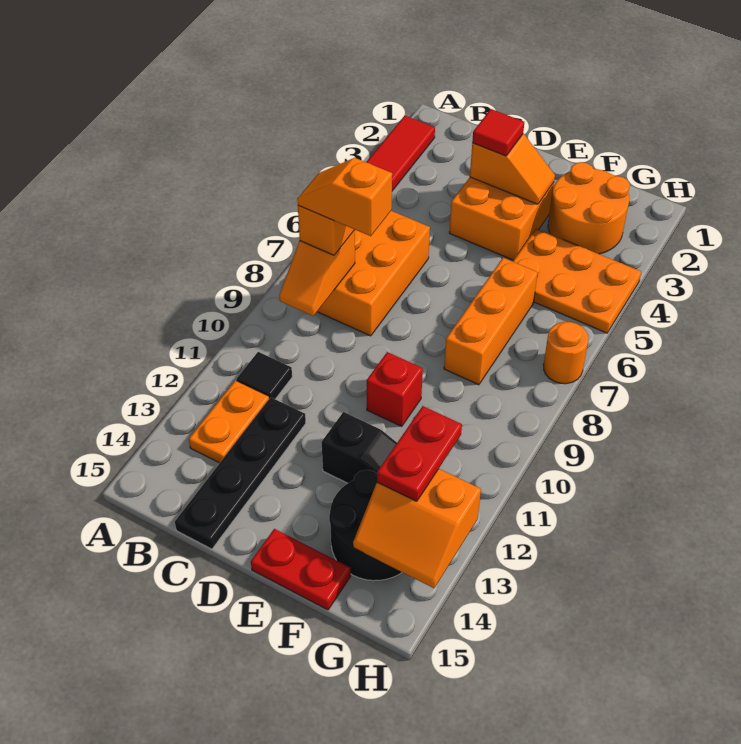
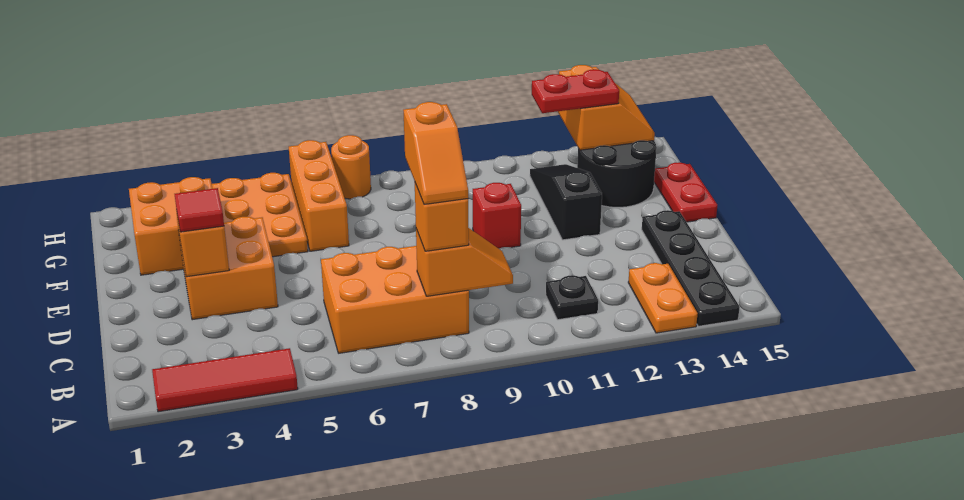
black tile B11 level 1 -> black plate B11 level 1
orange plate B12:B13 level 1 -> orange plate A13:B13 level 1
black plate C12:C15 level 1 -> black plate A14:D14 level 1
orange round brick F2:G3 level 1 -> orange brick F2:G3 level 1
orange brick F6:F8 level 1 -> orange brick F6:H6 level 1

